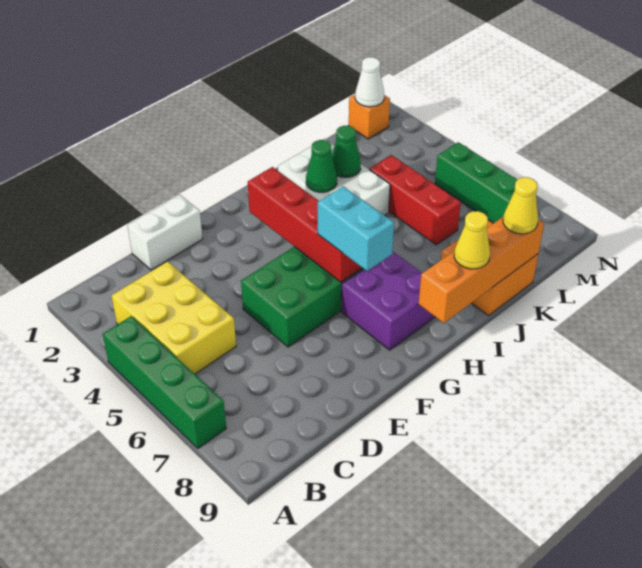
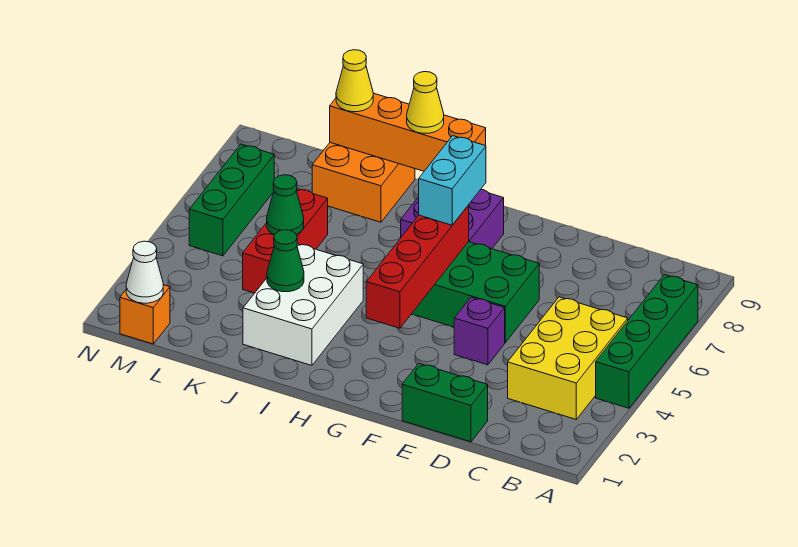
white brick D1:E1 level 1 -> green brick D1:E1 level 1
none -> purple brick E4 level 1
green cone I3 level 2 -> green cone K5 level 2

